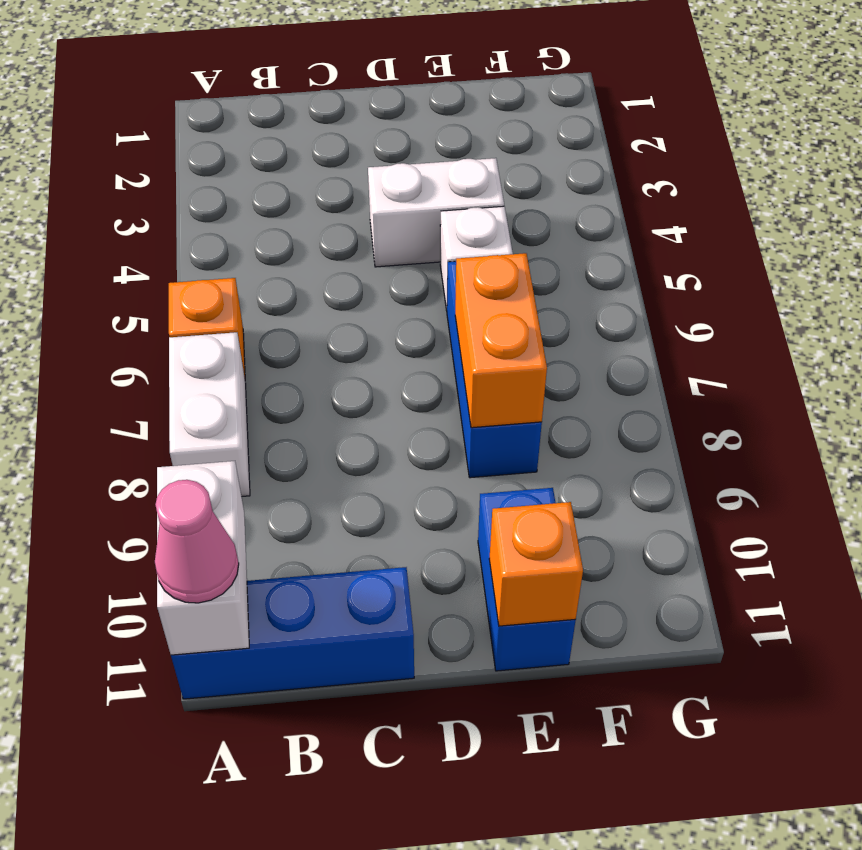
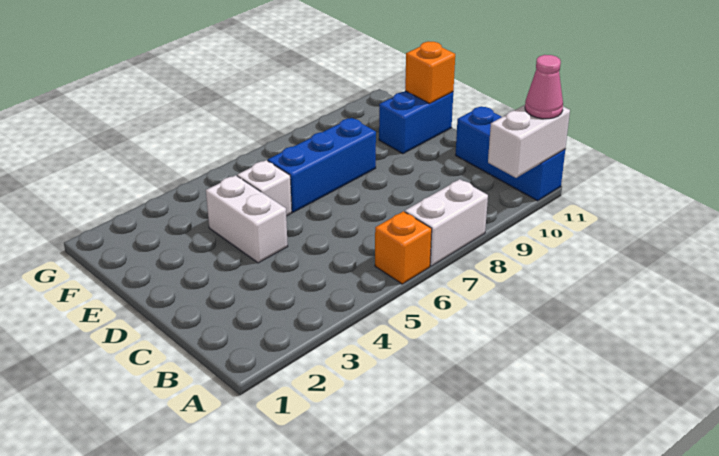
orange brick E7:E8 level 2 -> none

